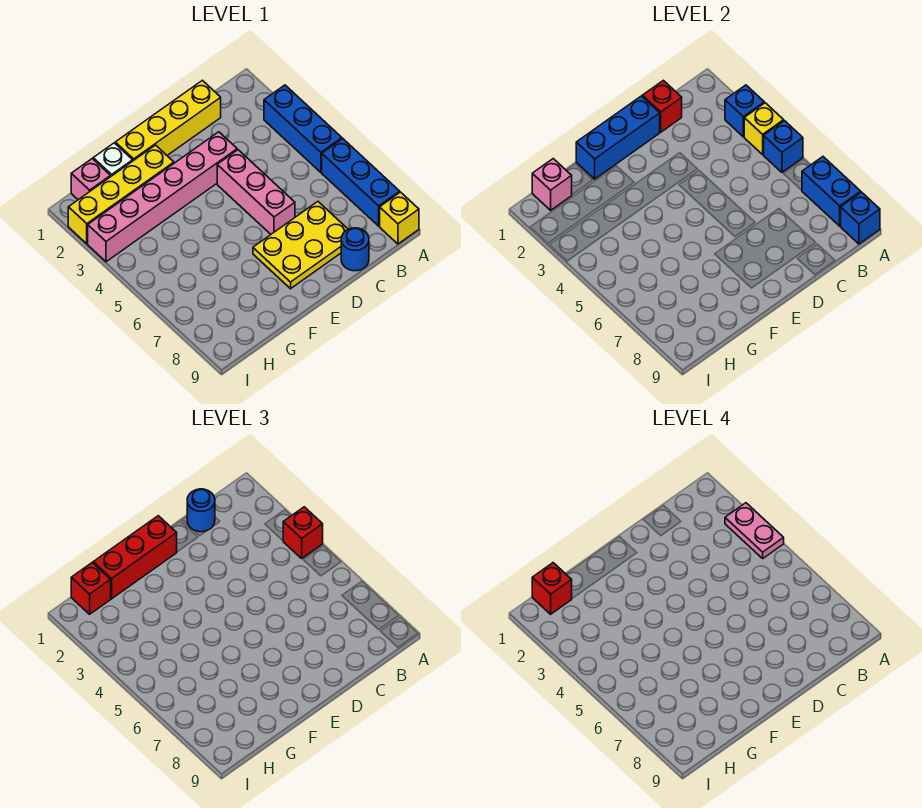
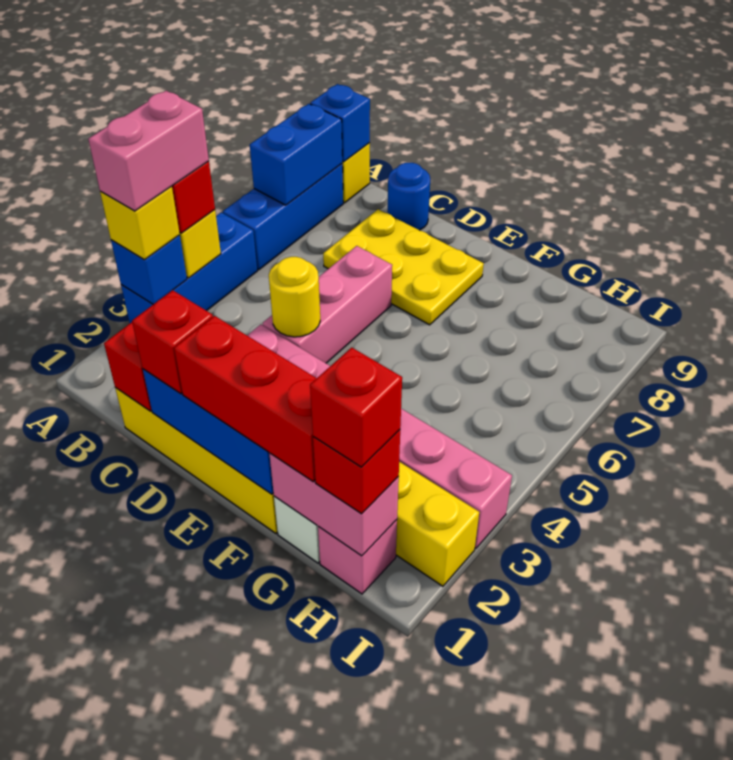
none -> yellow brick A3 level 3
pink plate A3:A4 level 4 -> pink brick A3:A4 level 4
blue brick A5 level 2 -> none
blue round brick C1 level 3 -> none
none -> red brick D1 level 3
none -> yellow round brick D4 level 2
pink brick H1 level 2 -> pink brick G1:H1 level 2

